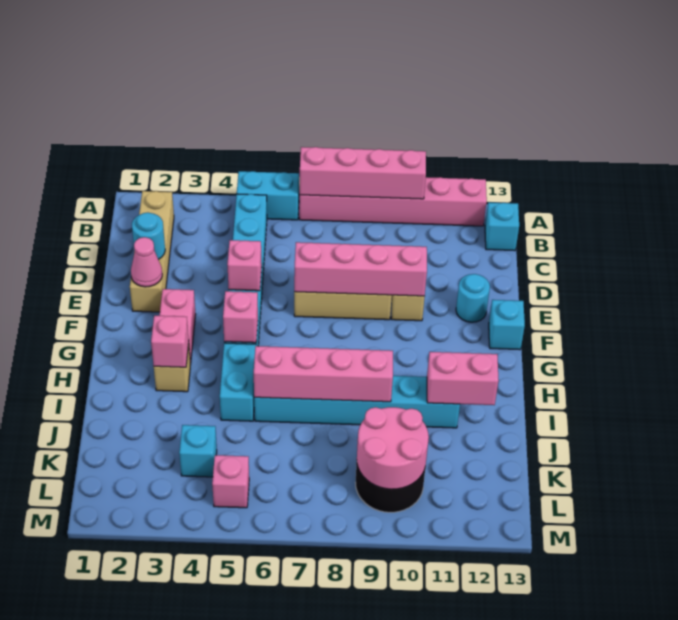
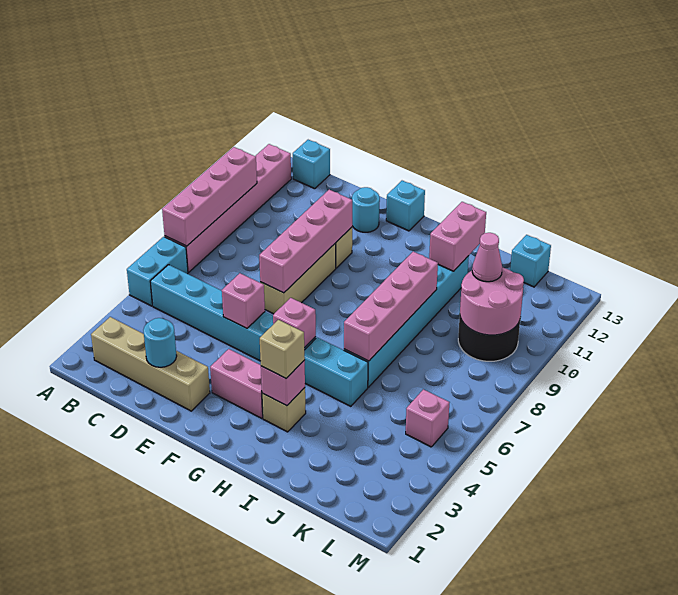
pink cone E2 level 2 -> pink cone K10 level 3
none -> tan brick H3 level 3
cyan brick K4 level 1 -> cyan brick K13 level 1

